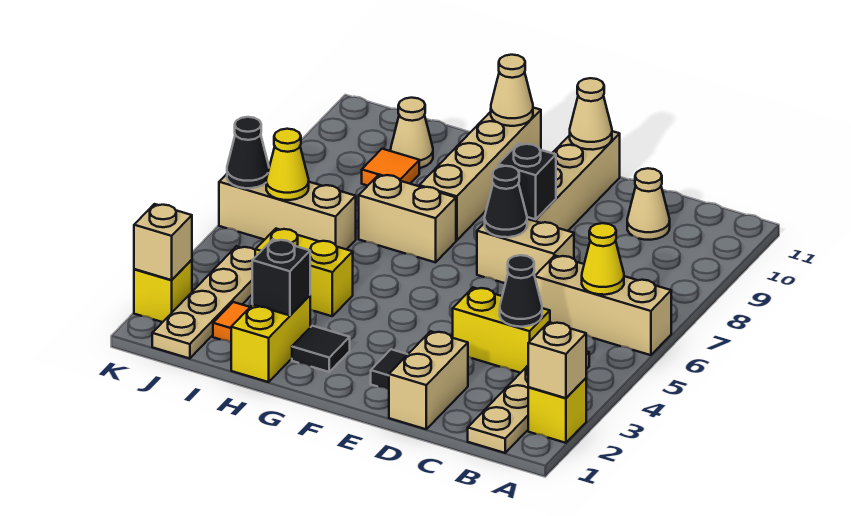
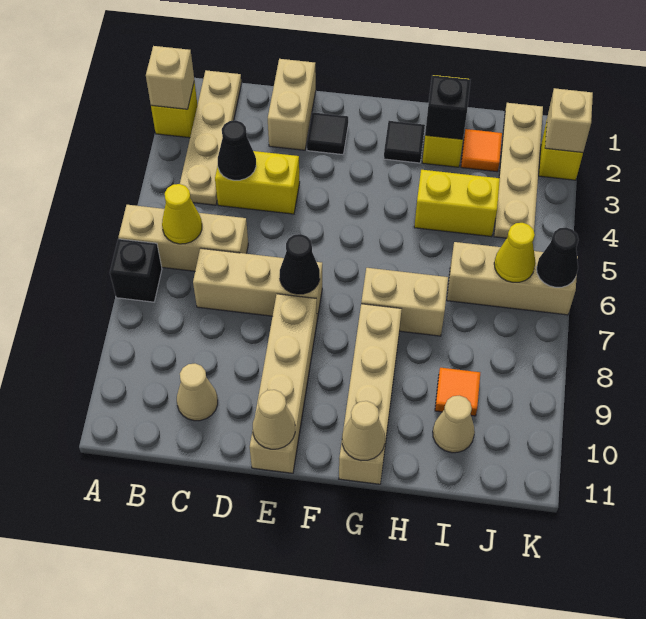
tan brick D7:E7 level 1 -> tan brick C7:E7 level 1
black brick E8 level 2 -> black brick A7 level 1

